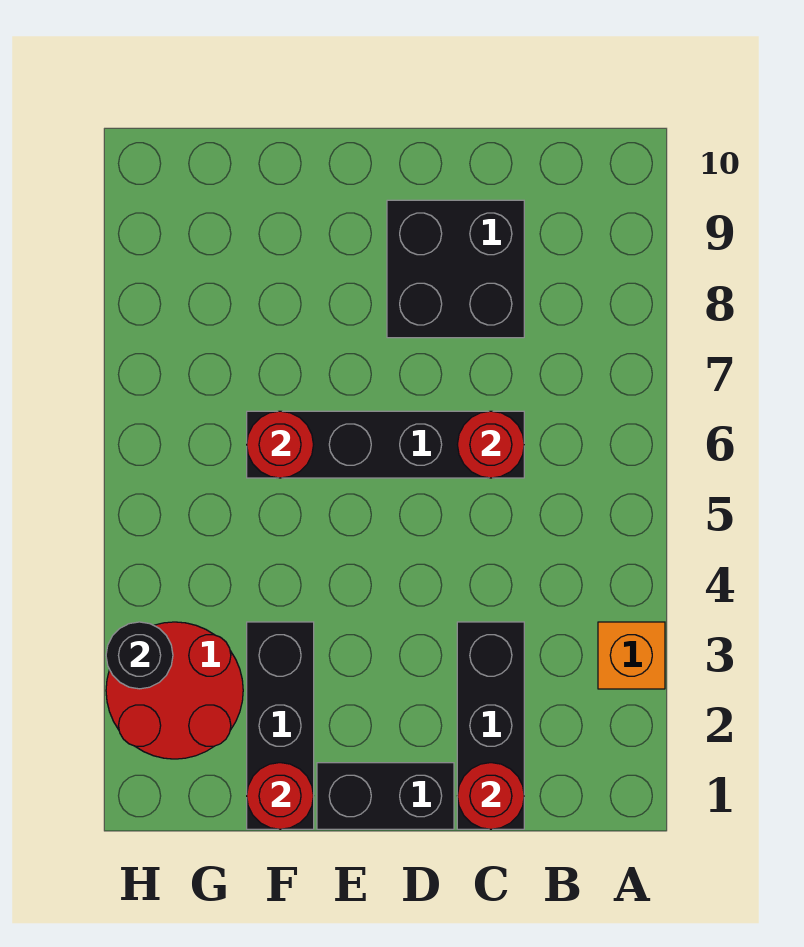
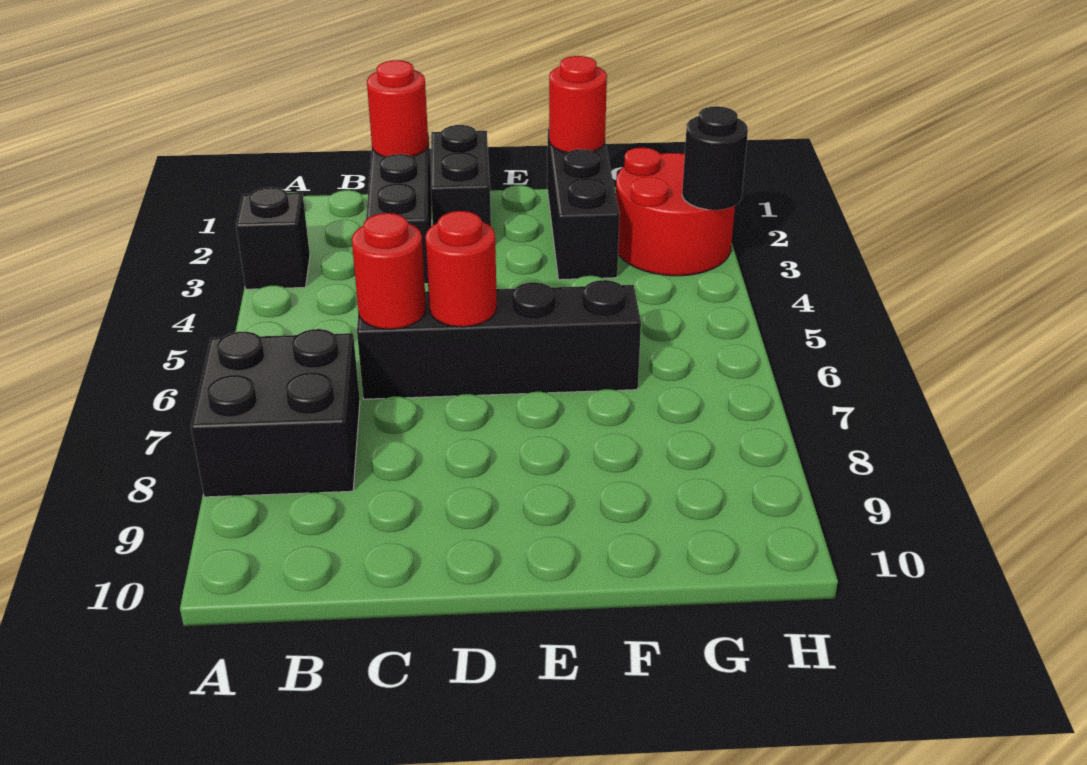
orange brick A3 level 1 -> black brick A3 level 1
black brick C8:D9 level 1 -> black brick A7:B8 level 1
black brick D1:E1 level 1 -> black brick D1:D2 level 1
red round brick F6 level 2 -> red round brick D6 level 2

